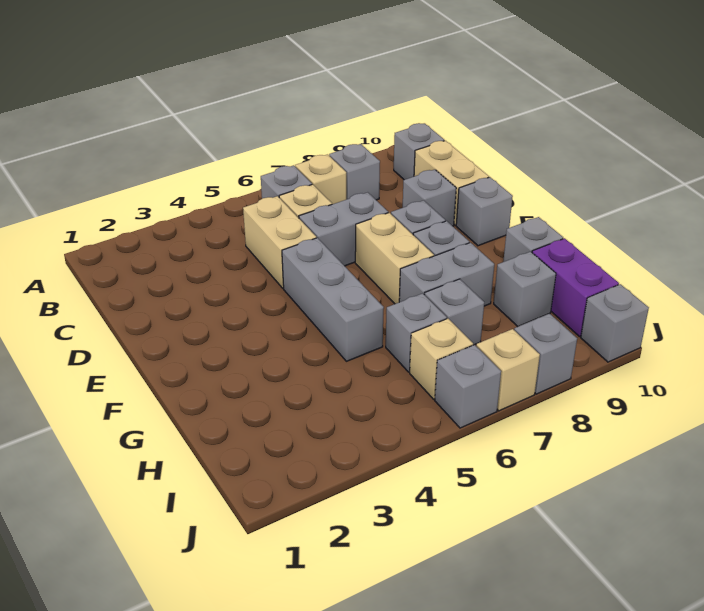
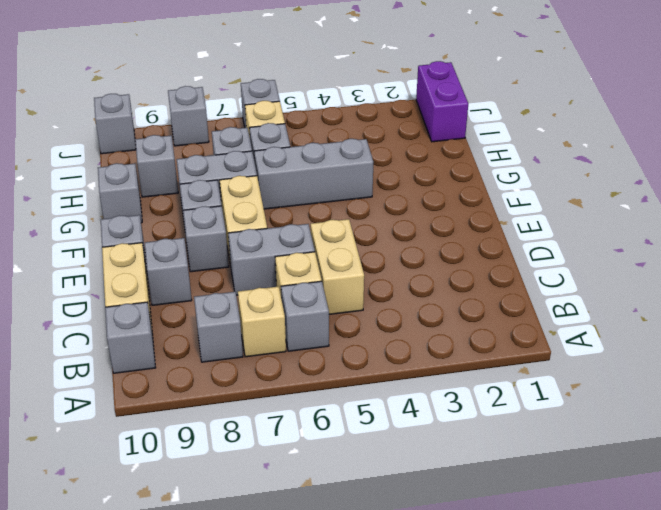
grey brick E5:G5 level 1 -> grey brick G4:G6 level 1
purple brick H10:I10 level 1 -> purple brick I1:J1 level 1
tan brick J7 level 1 -> none

